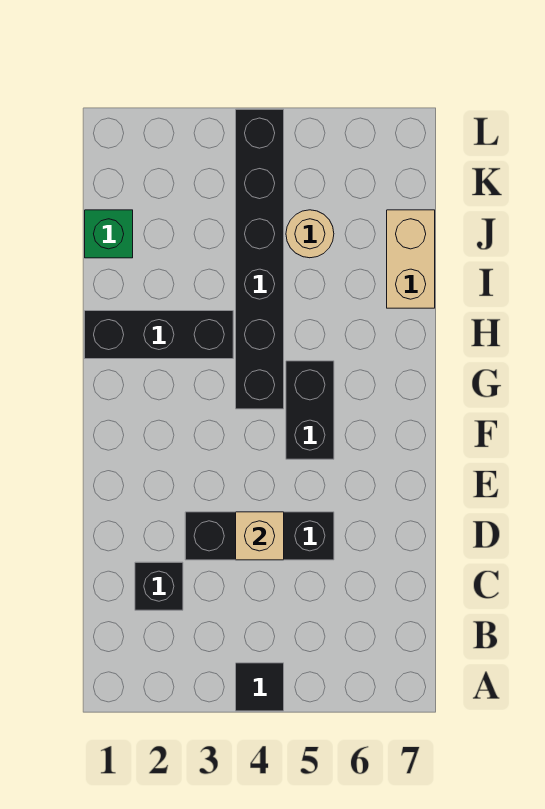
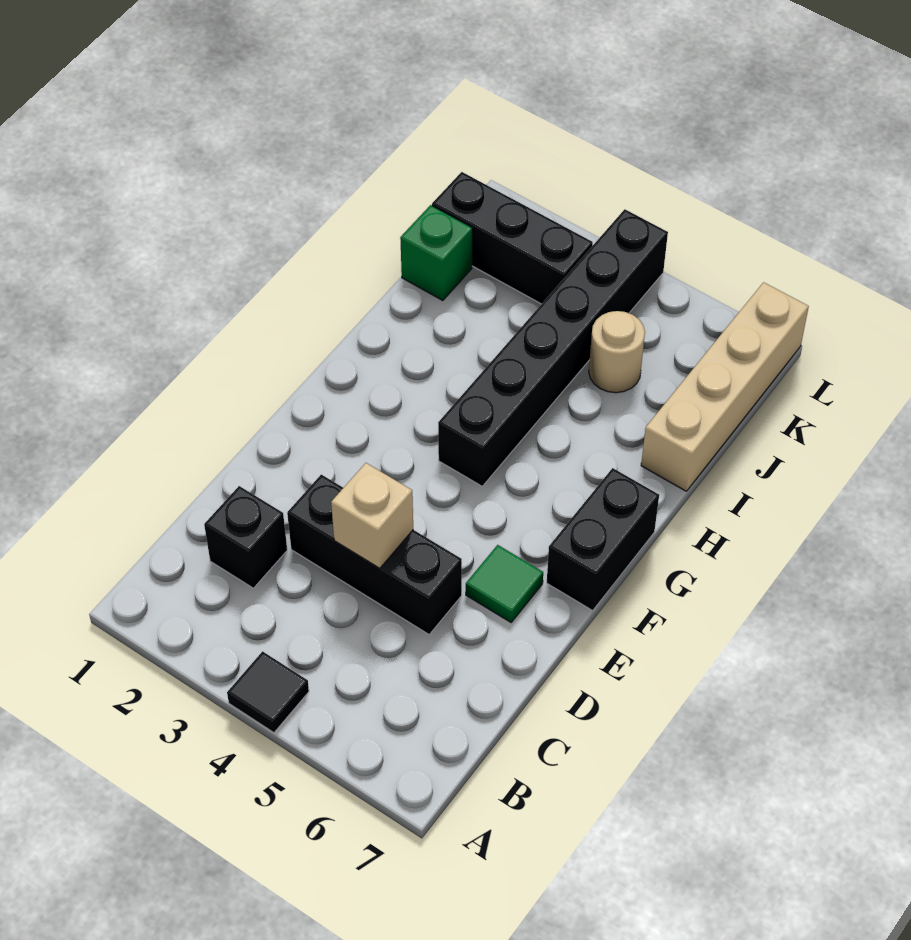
none -> green tile E6 level 1
black brick F5:G5 level 1 -> black brick F7:G7 level 1
black brick H1:H3 level 1 -> black brick K1:K3 level 1
tan brick I7:J7 level 1 -> tan brick I7:L7 level 1

